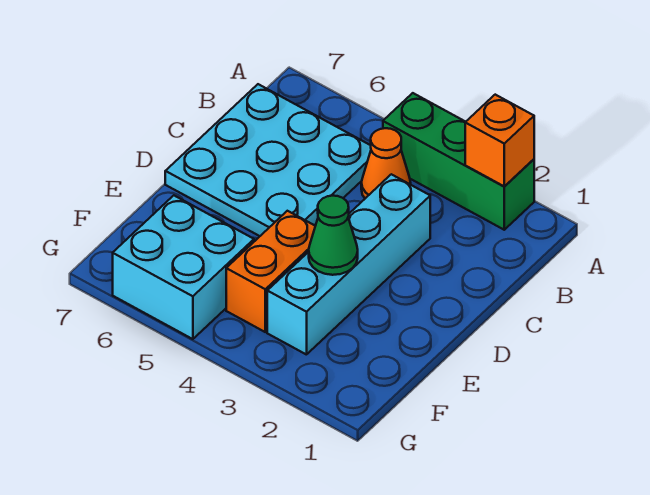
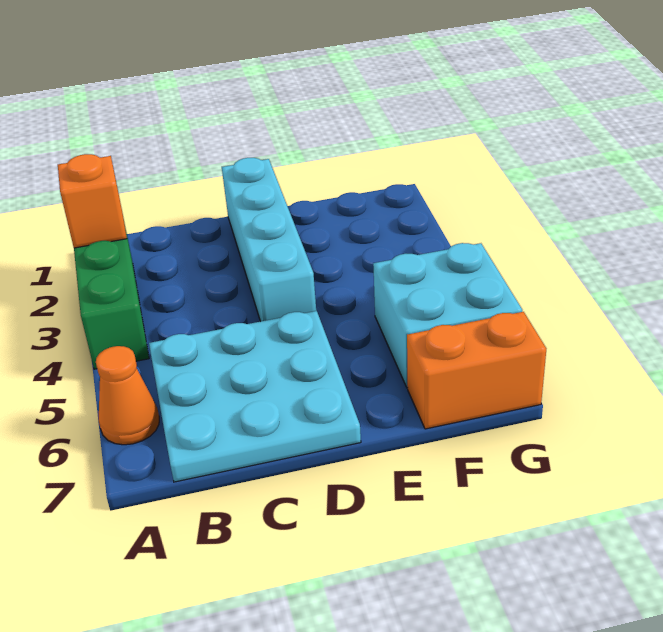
orange cone B4 level 1 -> orange cone A6 level 1
cyan brick C3:F3 level 1 -> cyan brick D1:D4 level 1
green cone E3 level 2 -> none
orange brick E4:F4 level 1 -> orange brick F7:G7 level 1

